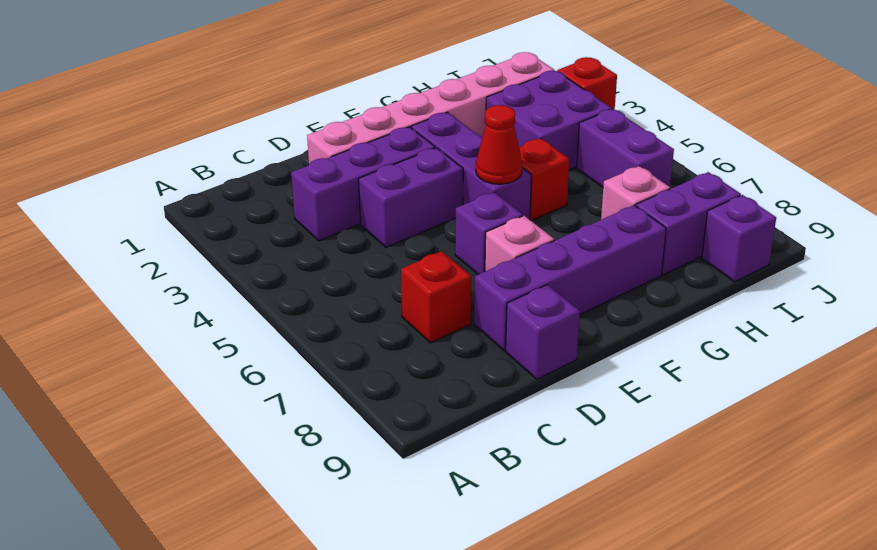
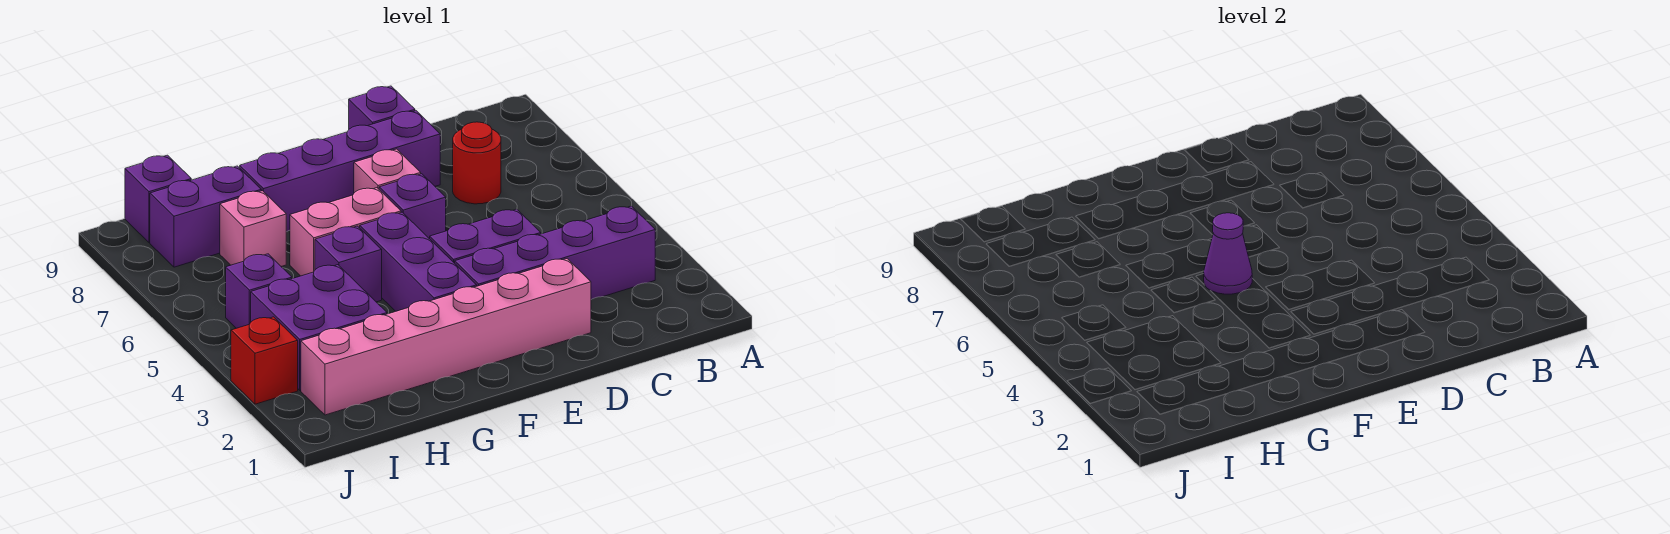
purple brick C3:E3 level 1 -> purple brick B3:E3 level 1
red brick C7 level 1 -> red round brick C7 level 1
red cone F5 level 2 -> purple cone F5 level 2
none -> pink brick F6:G6 level 1
red brick G5 level 1 -> purple brick G5 level 1
purple brick I5:I6 level 1 -> purple brick I5 level 1

